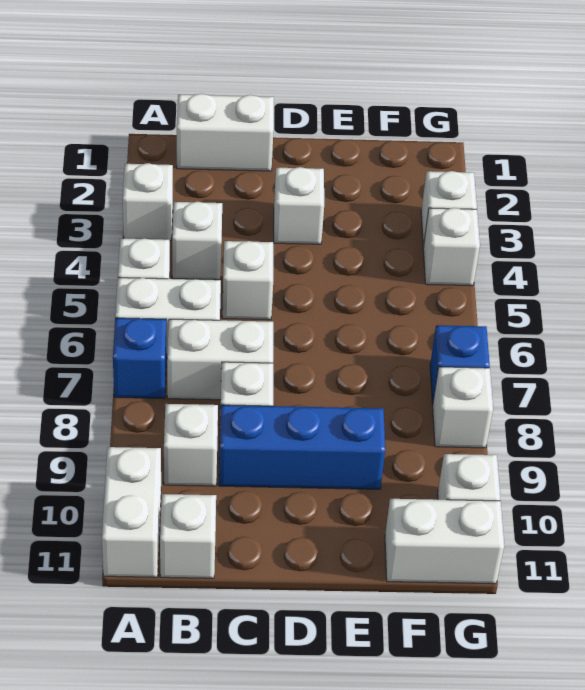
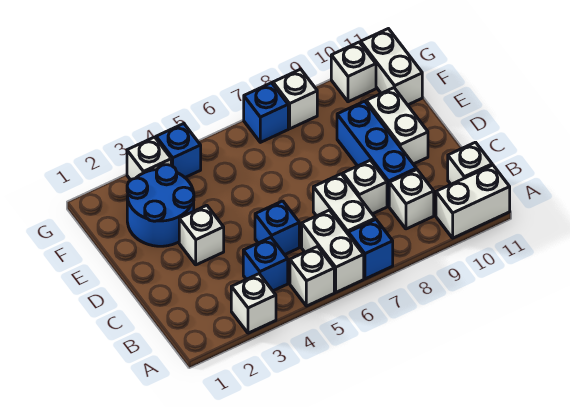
white brick B1:C1 level 1 -> white brick D10:E10 level 1
white brick B4 level 1 -> blue brick B4 level 1
white brick C5 level 1 -> blue brick C5 level 1
none -> blue round brick E2:F3 level 1
white brick G4 level 1 -> blue brick G4 level 1

